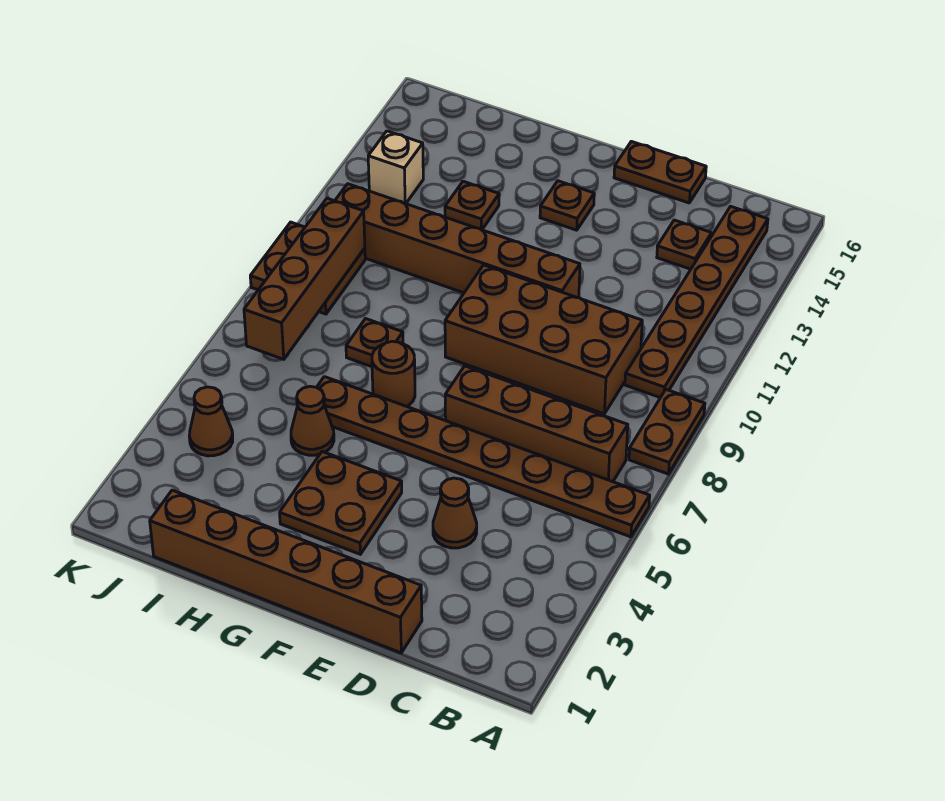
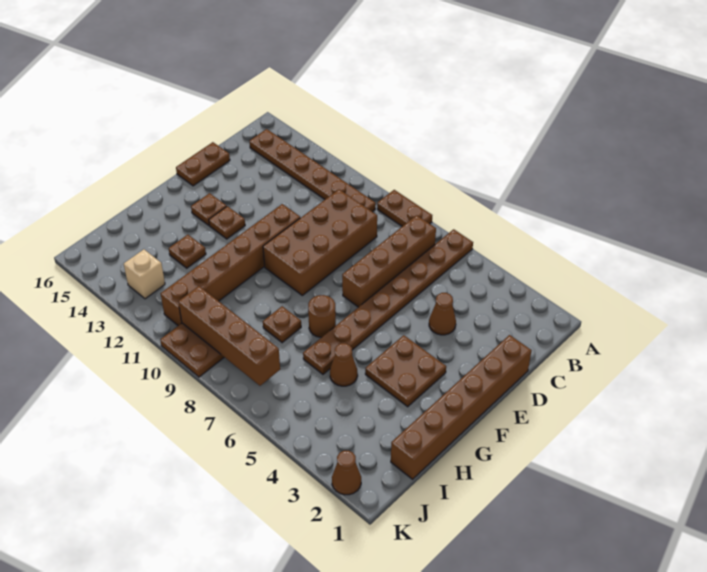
brown plate C14 level 1 -> brown plate F13 level 1
brown cone J4 level 1 -> brown cone K2 level 1

